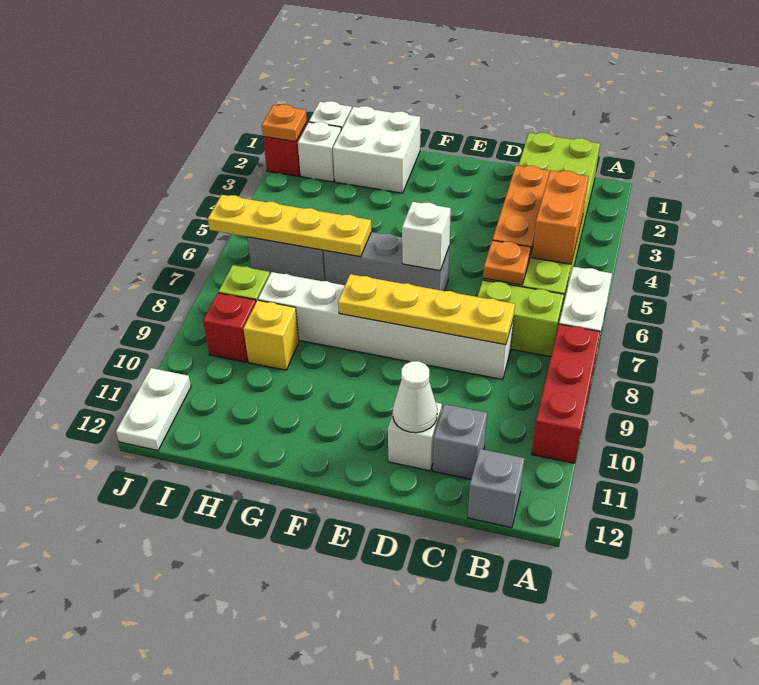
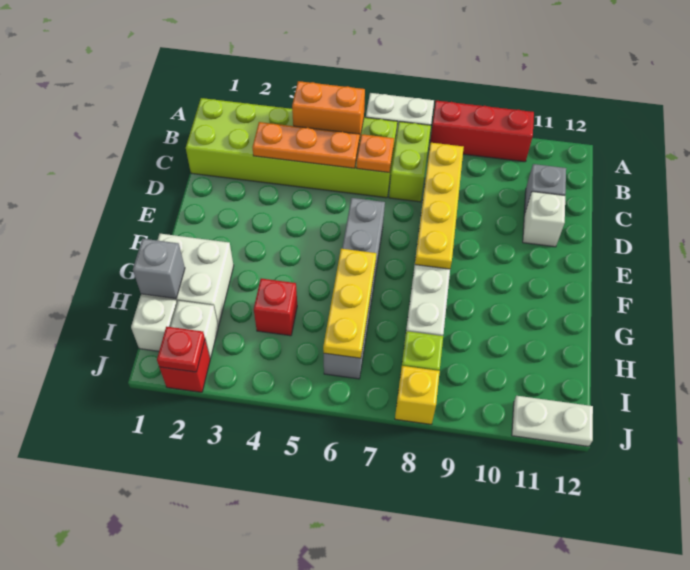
grey brick B12 level 1 -> grey brick H1 level 2
white cone D11 level 2 -> none
white brick E6 level 2 -> none
yellow plate G6:J6 level 2 -> yellow plate G6:I6 level 2
yellow brick H9 level 1 -> yellow brick J8 level 1
red brick I9 level 1 -> red brick H4 level 1
orange plate J2 level 2 -> red plate J2 level 2

